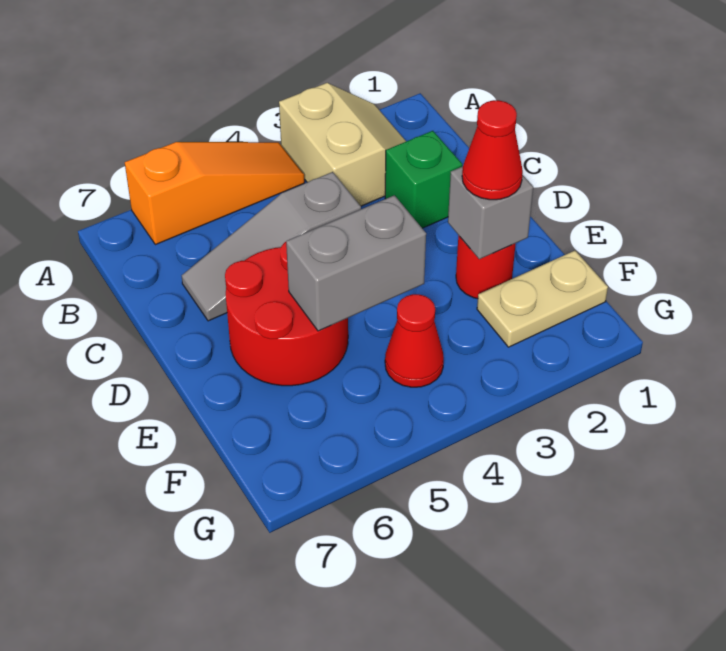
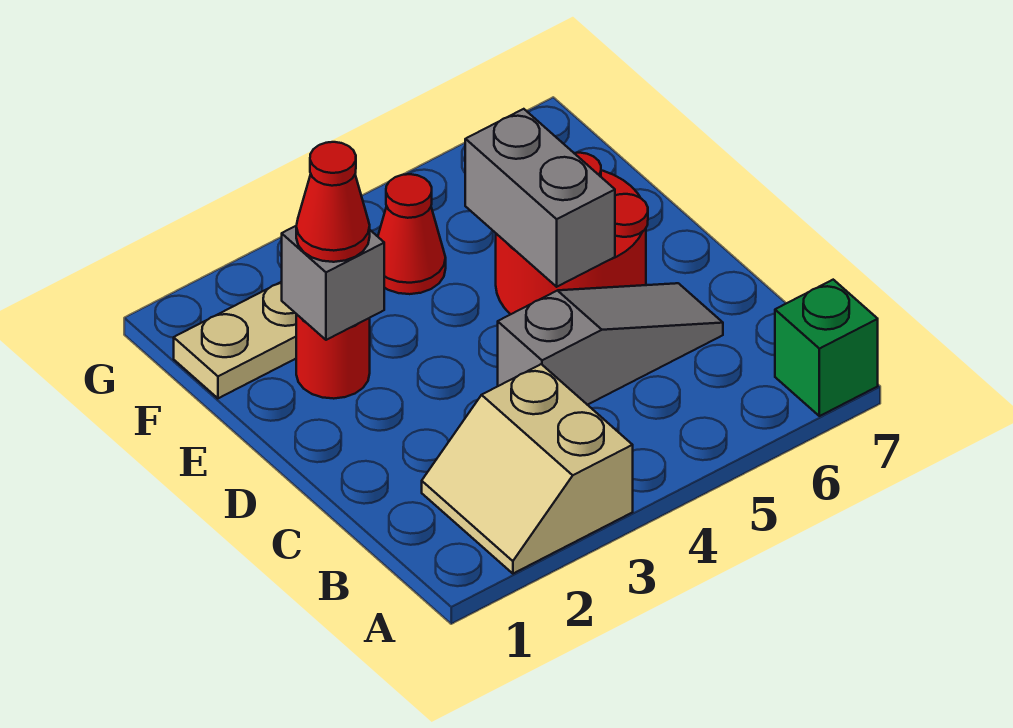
orange slope A4:A6 level 1 top 6 -> none
green brick C2 level 1 -> green brick A7 level 1
grey brick E4:E5 level 2 -> grey brick D5:E5 level 2

